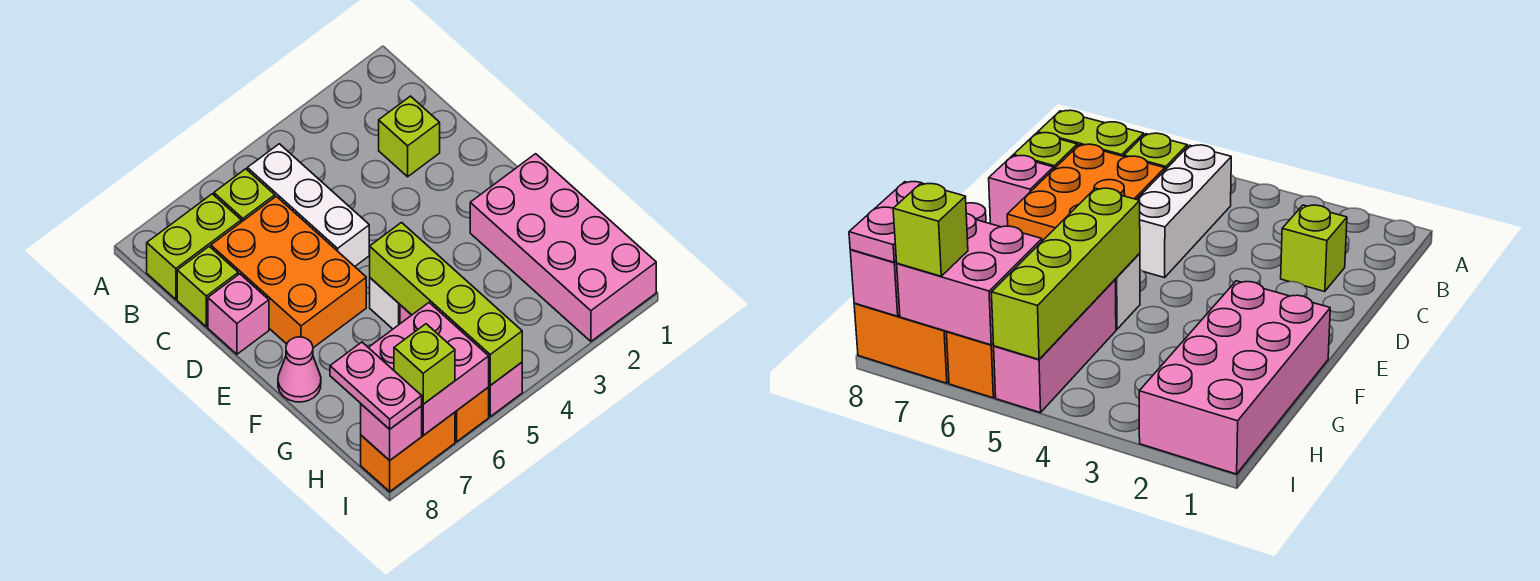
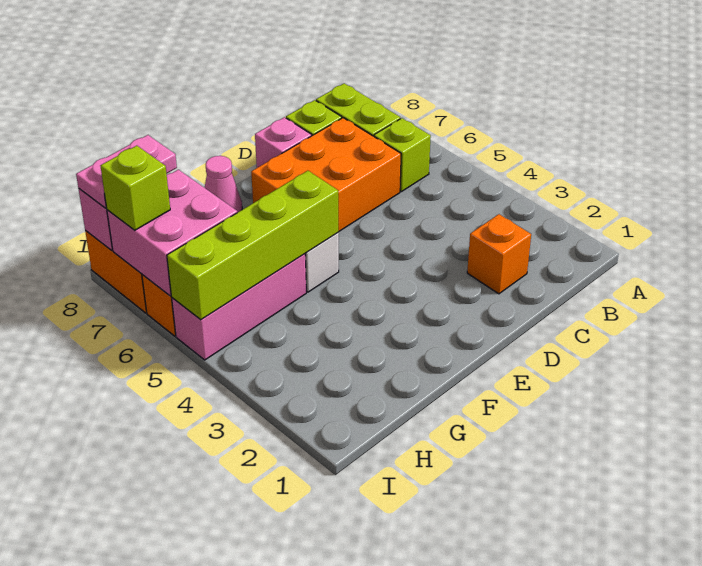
white brick B5:D5 level 1 -> none
lime brick C2 level 1 -> orange brick C2 level 1
pink brick F1:I2 level 1 -> none

